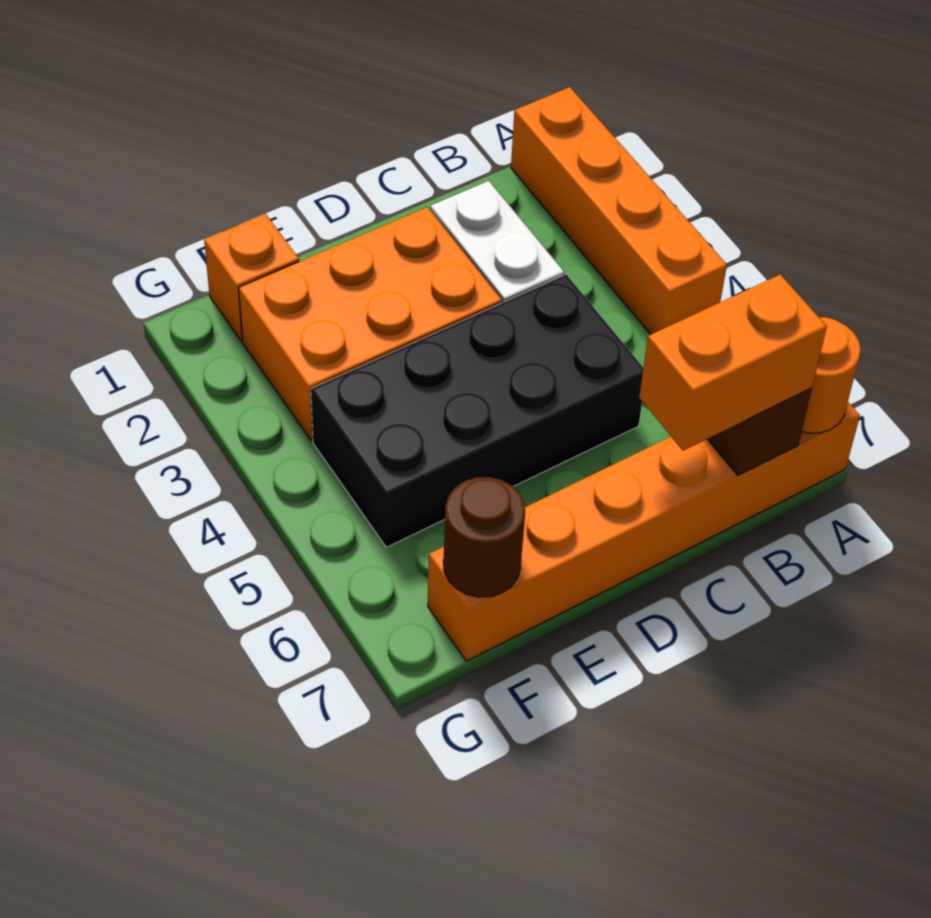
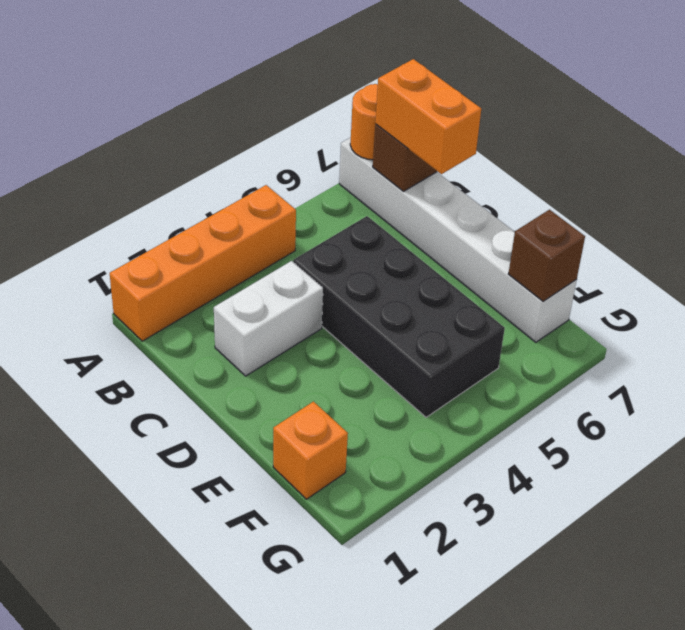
orange brick A7:F7 level 1 -> white brick A7:F7 level 1
orange brick D2:F3 level 1 -> none
brown round brick F7 level 2 -> brown brick F7 level 2

